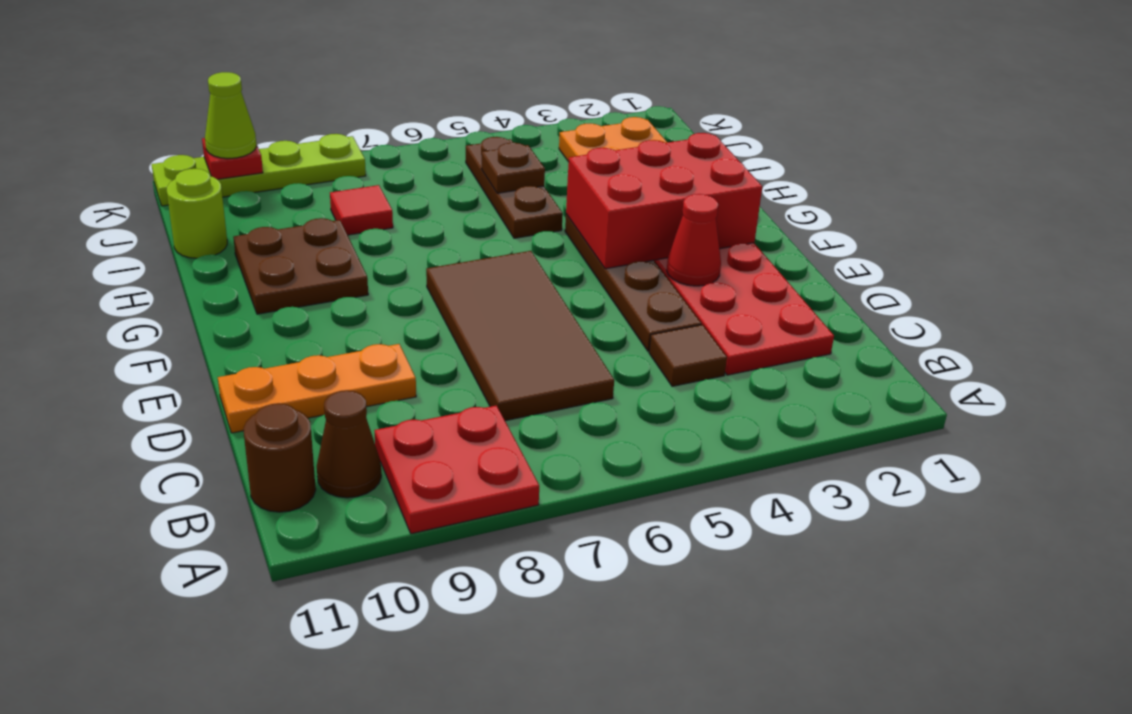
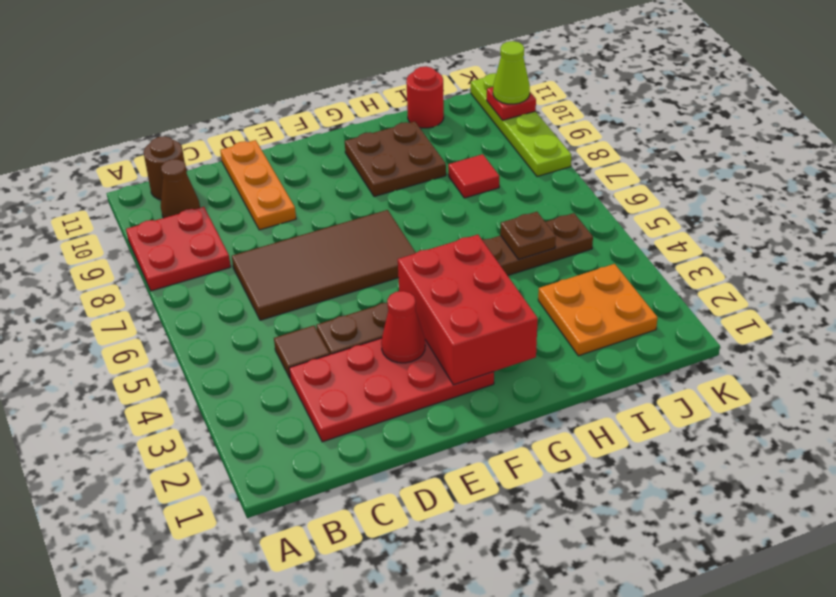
lime round brick I11 level 1 -> red round brick I11 level 1

